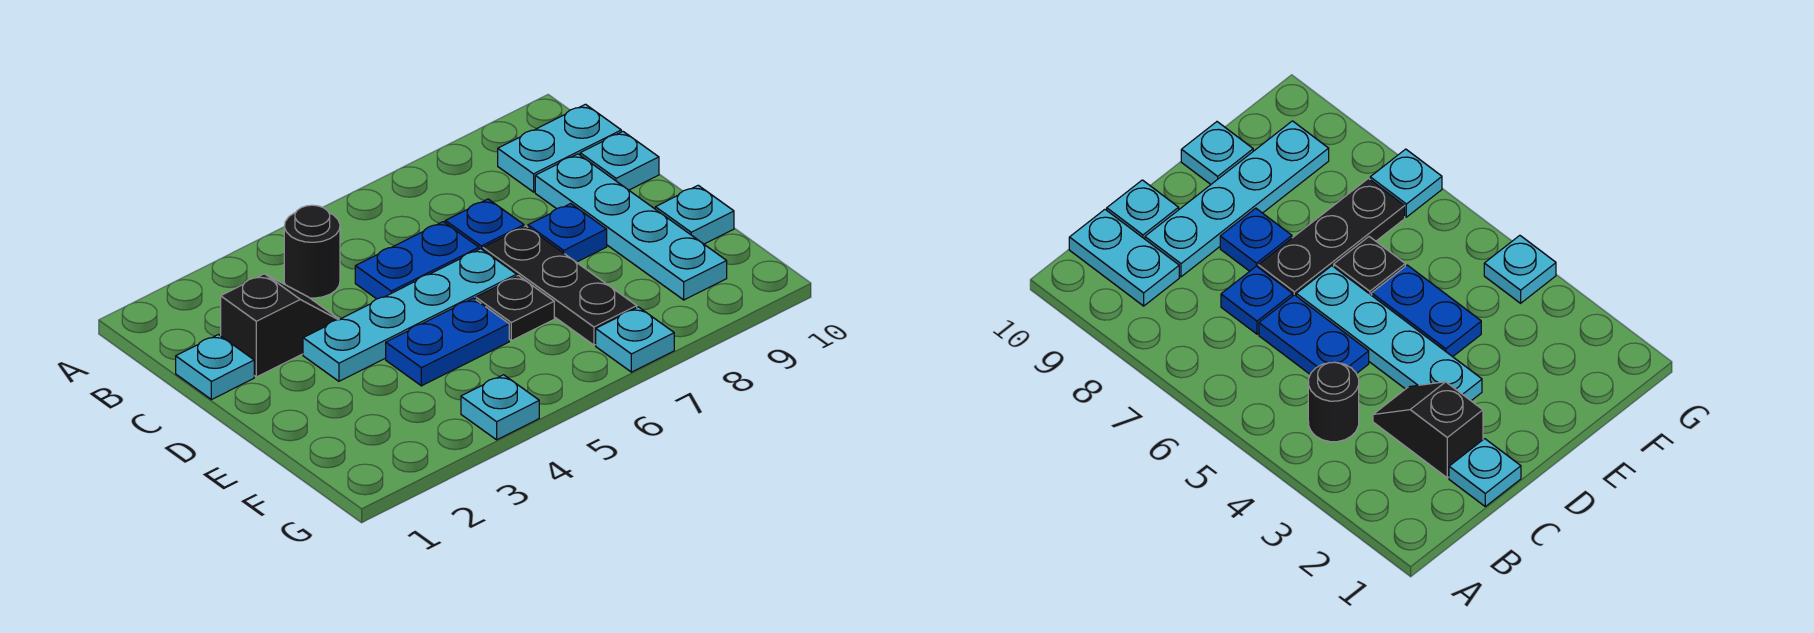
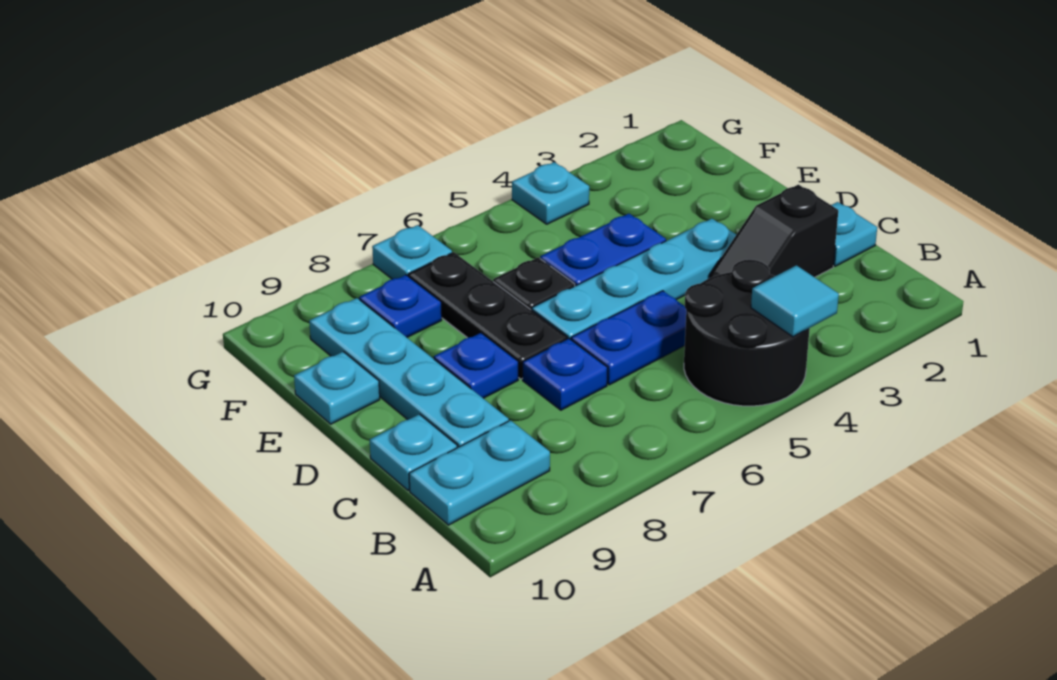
none -> cyan tile A4 level 2
black round brick B4 level 1 -> black round brick A4:B5 level 1
none -> blue plate F8 level 1

